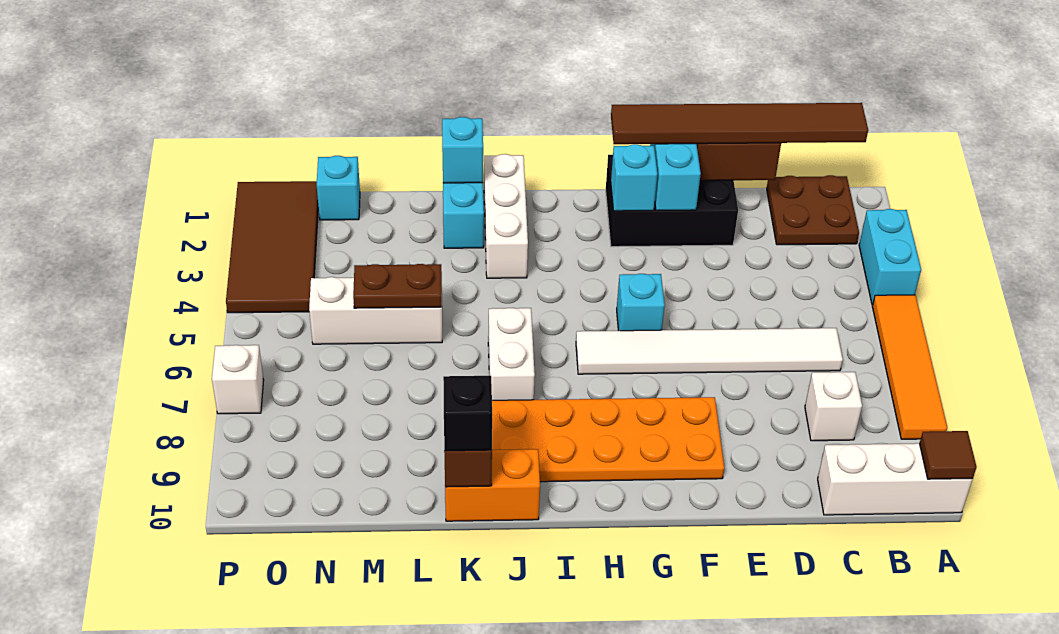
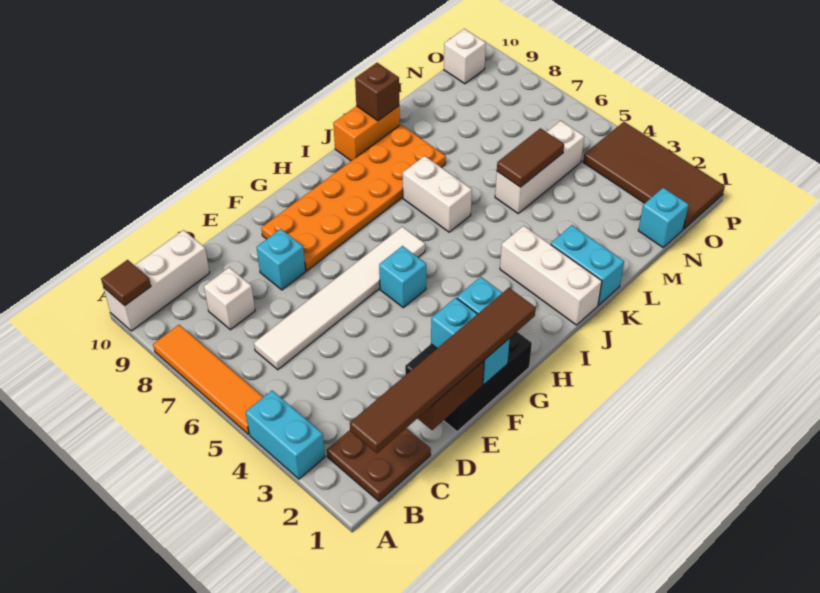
cyan brick K1 level 2 -> cyan brick E8 level 1
black brick K10 level 3 -> none
brown plate L5:M5 level 2 -> brown tile L5:M5 level 2
white brick P7 level 1 -> white brick O10 level 1

